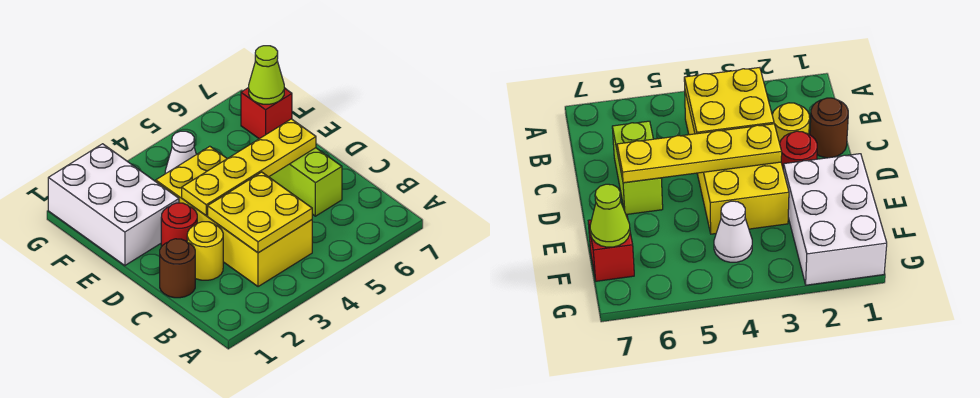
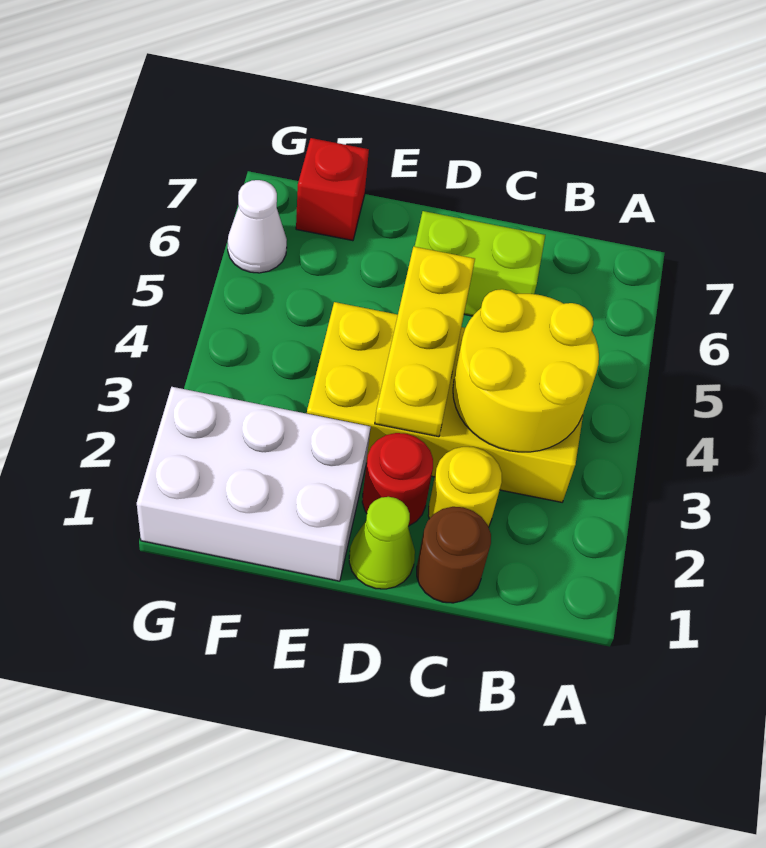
yellow plate B3:C4 level 2 -> yellow round brick B3:C4 level 2
yellow plate D3:D6 level 2 -> yellow plate D3:D5 level 2
white cone F4 level 1 -> white cone G6 level 1
lime cone F7 level 2 -> lime cone D1 level 1

